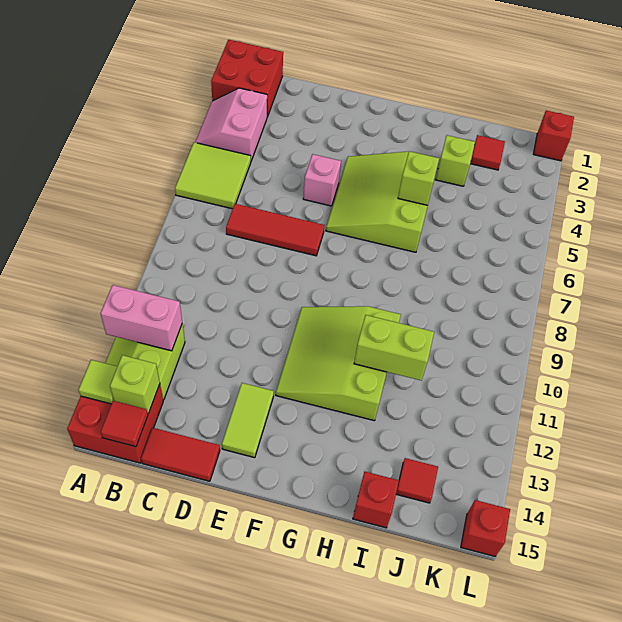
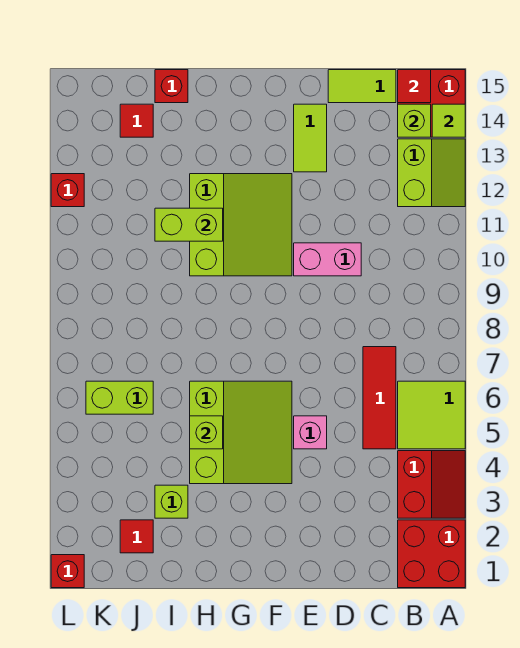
pink slope A3:B4 level 1 top B -> red slope A3:B4 level 1 top B
pink brick A12:B12 level 2 -> pink brick D10:E10 level 1
red tile C7:E7 level 1 -> red tile C5:C7 level 1
red tile C15:D15 level 1 -> lime tile C15:D15 level 1
none -> lime brick J6:K6 level 1
red brick L15 level 1 -> red brick L12 level 1

